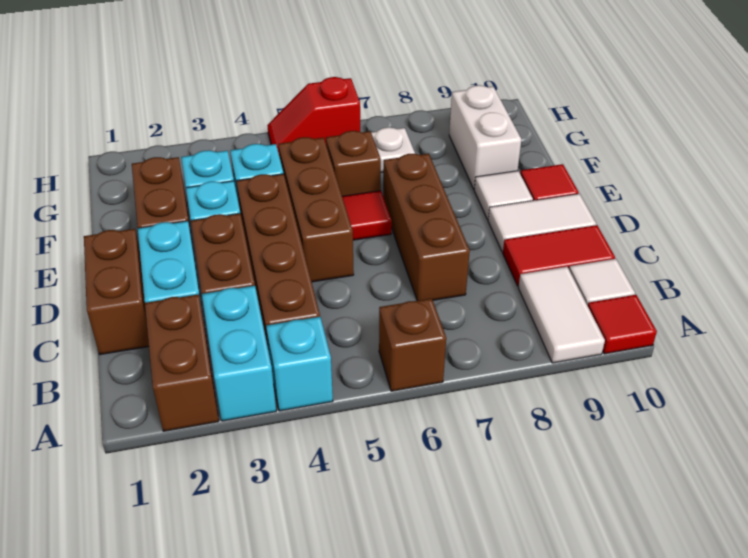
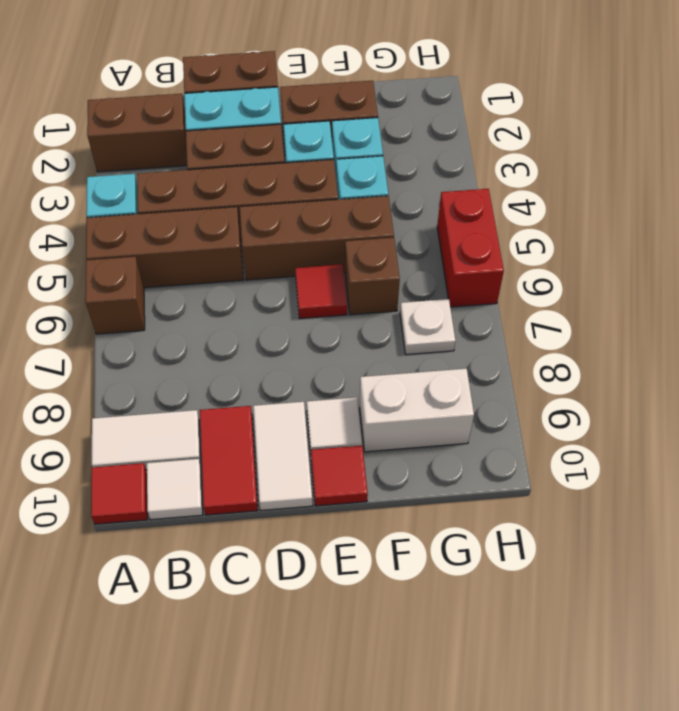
cyan brick A3:B3 level 1 -> none
brown brick C7:E7 level 1 -> brown brick A5:C5 level 1
red slope H5:H6 level 1 top 6 -> red brick H5:H6 level 1

